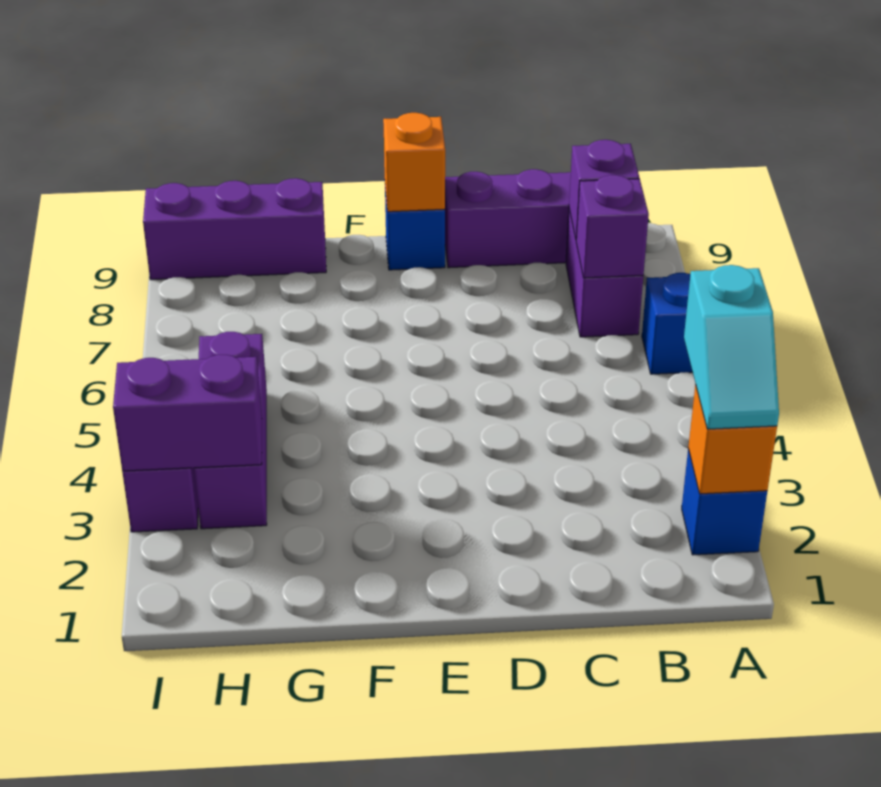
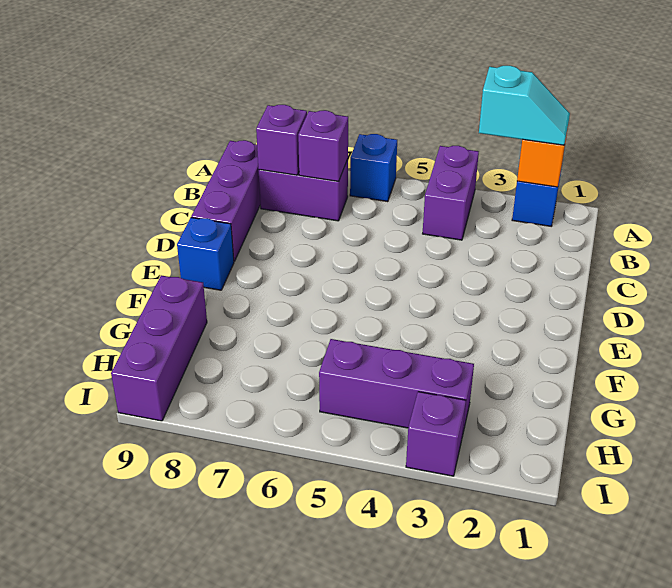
orange brick E9 level 2 -> none
purple brick H3:I3 level 2 -> purple brick A4:B4 level 1

